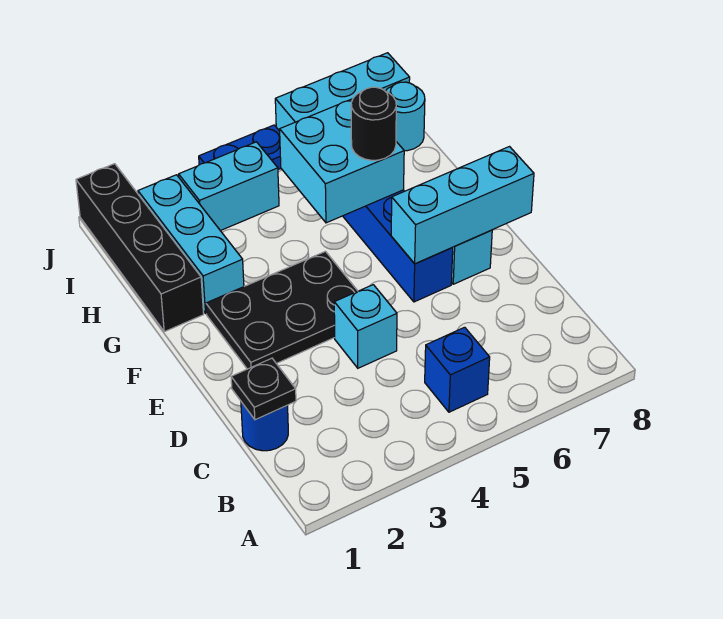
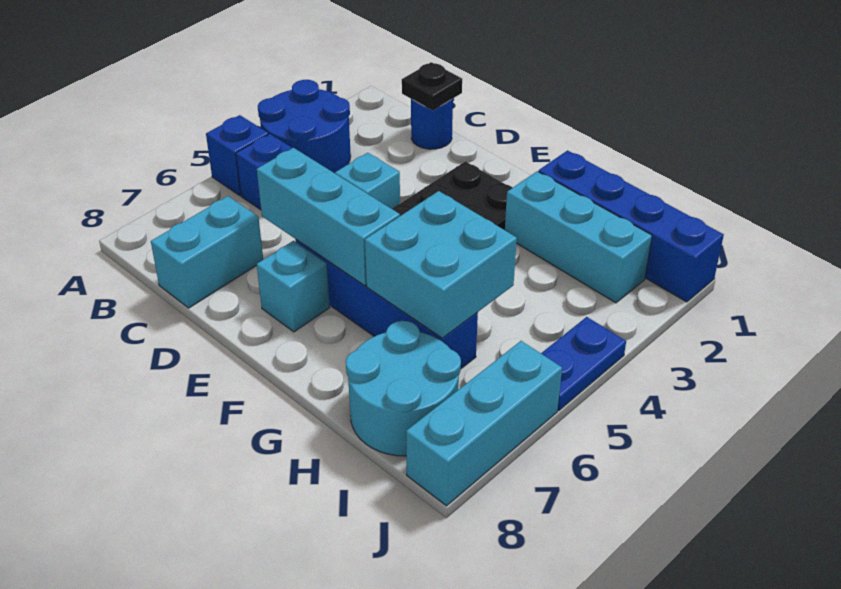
none -> blue round brick A3:B4 level 1
none -> blue brick A5 level 1
cyan brick E6:E8 level 2 -> cyan brick D6:F6 level 2
black brick G1:J1 level 1 -> blue brick G1:J1 level 1
black round brick G6 level 3 -> none
cyan brick I3:I4 level 1 -> cyan brick C7:C8 level 1
cyan round brick I8 level 1 -> cyan round brick H7:I8 level 1

